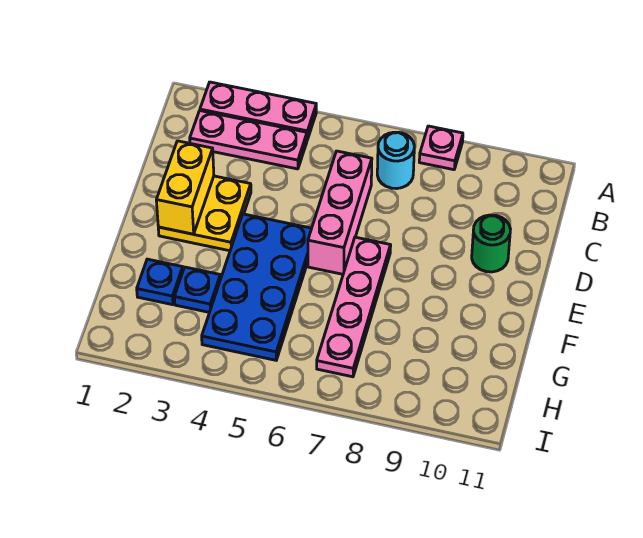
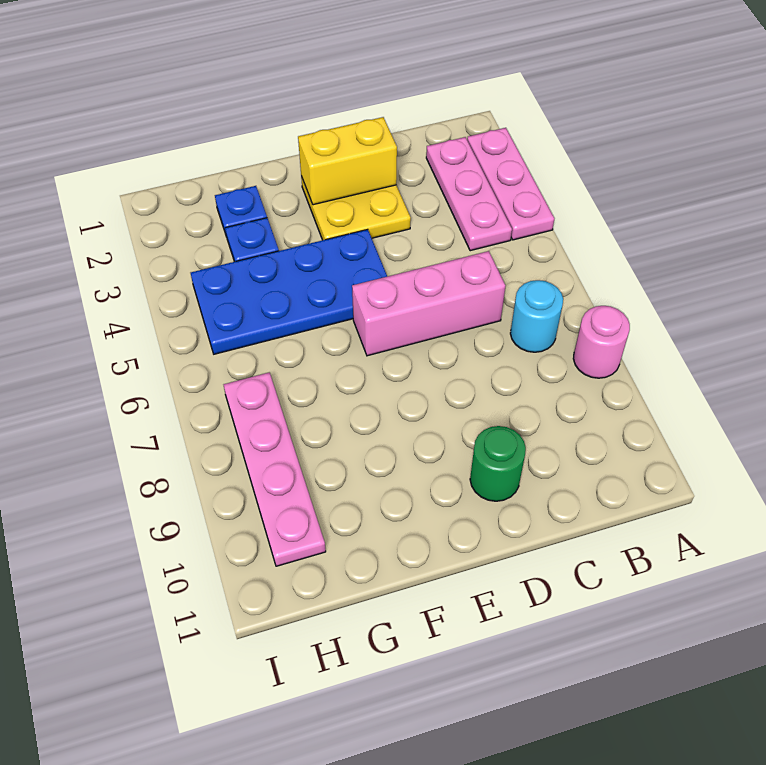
pink plate A8 level 1 -> pink round brick A8 level 1
pink plate E7:H7 level 1 -> pink plate H7:H10 level 1

